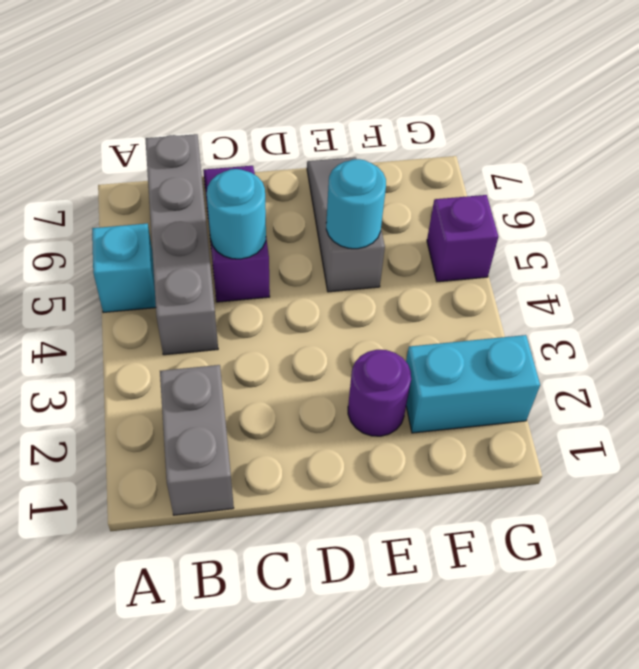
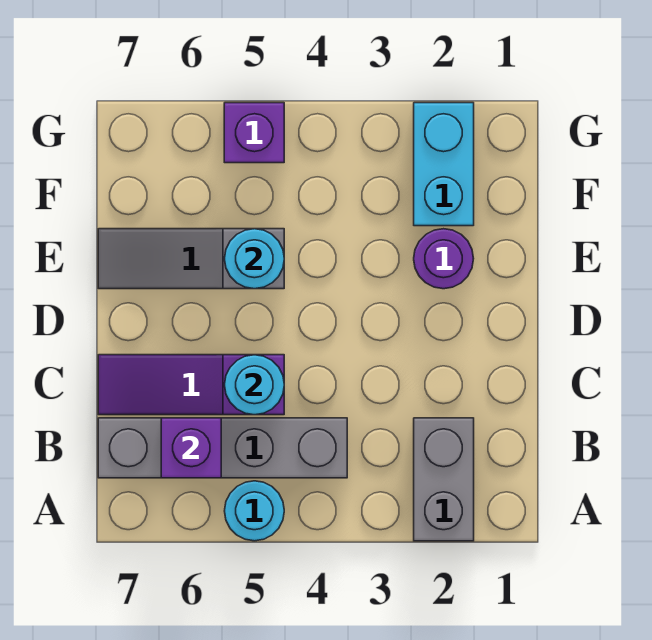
cyan brick A5 level 1 -> cyan round brick A5 level 1
grey brick B1:B2 level 1 -> grey brick A2:B2 level 1
none -> purple brick B6 level 2

